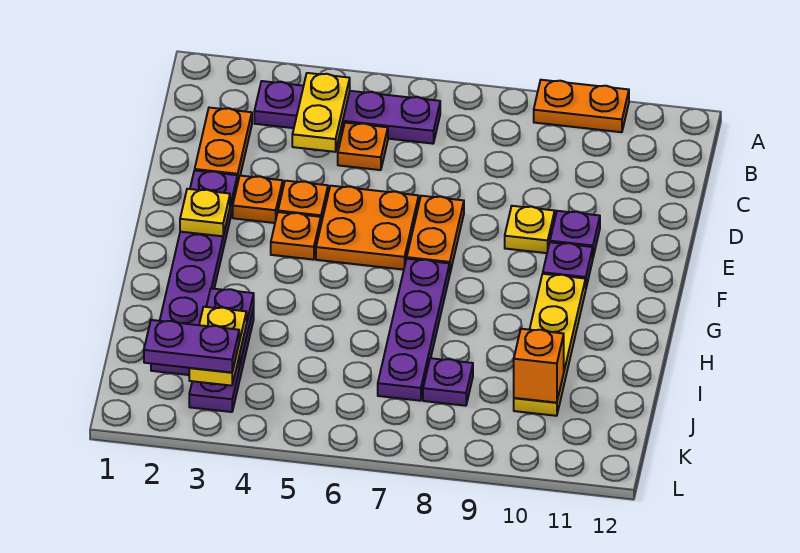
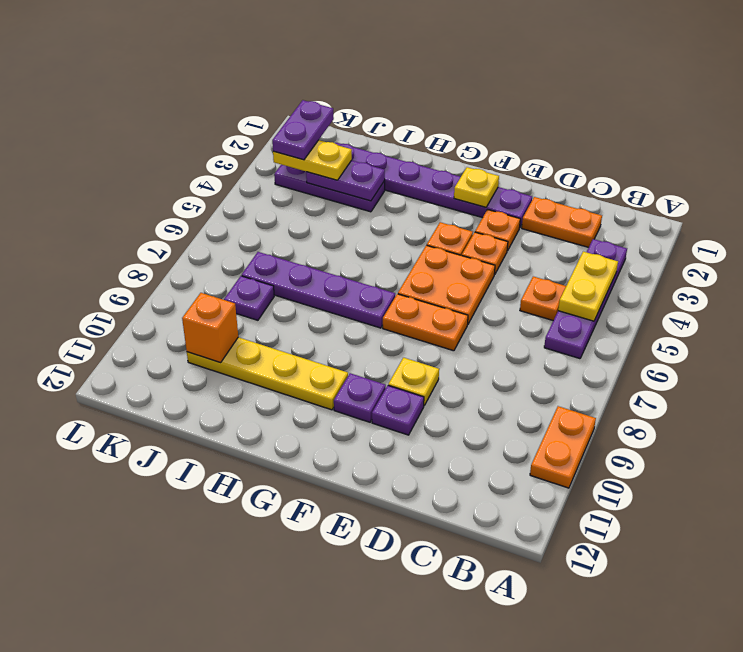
yellow plate B4:C4 level 2 -> yellow plate B4:B5 level 2

